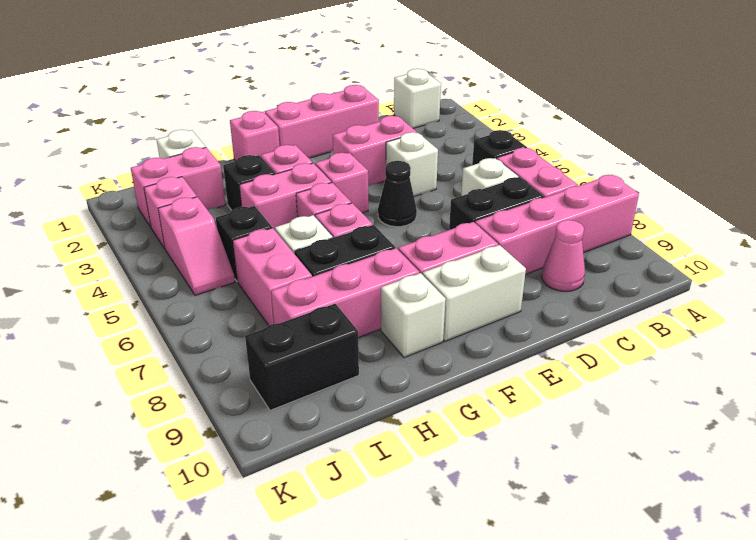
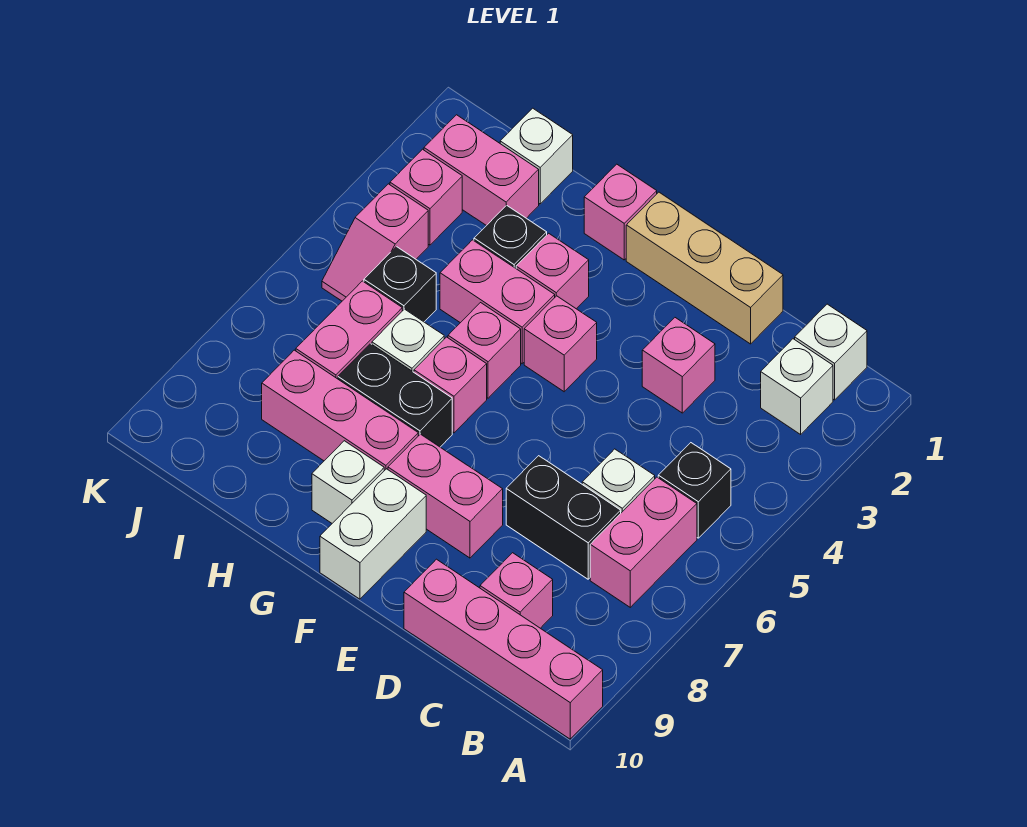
pink brick A8:D8 level 1 -> pink brick A10:D10 level 1
pink cone C9 level 1 -> pink brick C9 level 1
pink brick D1:F1 level 1 -> tan brick D1:F1 level 1
pink brick D3:E3 level 1 -> pink brick D3 level 1
white brick D4 level 1 -> white brick B2 level 1
black cone E5 level 1 -> none
white brick E9:F9 level 1 -> white brick F9:F10 level 1
black brick I9:J9 level 1 -> none

